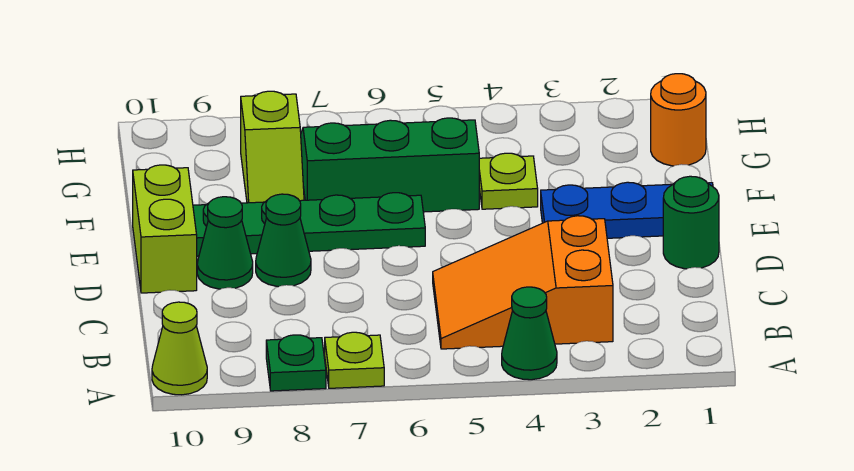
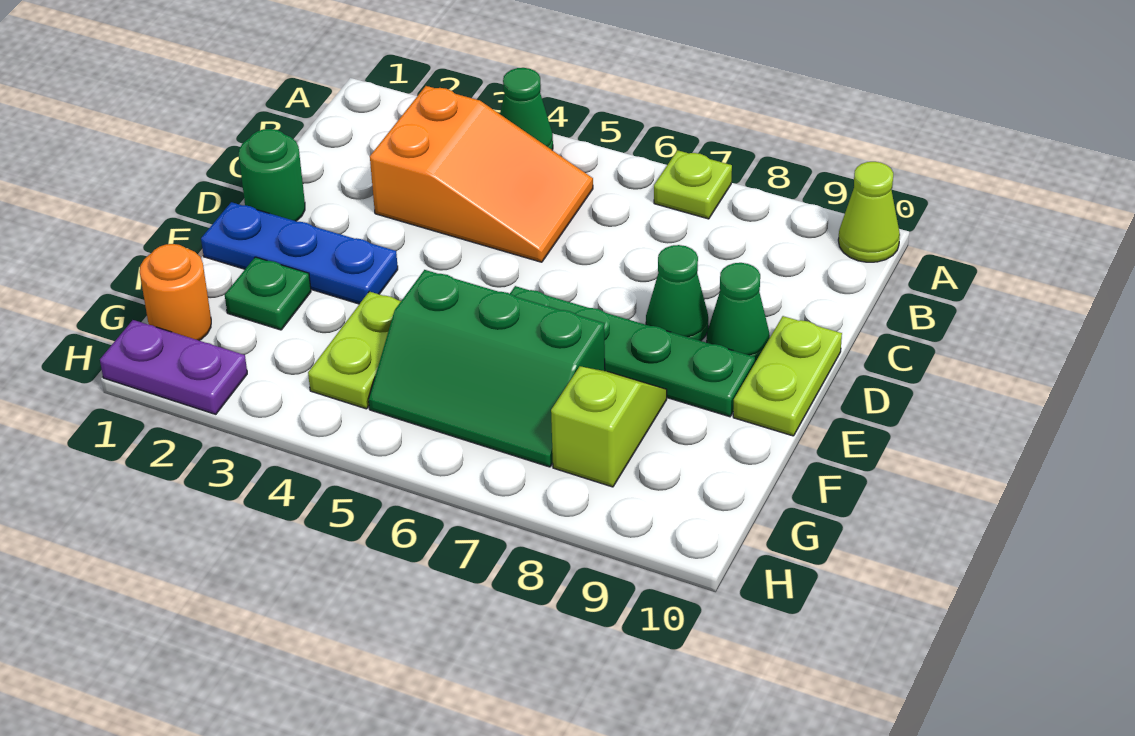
green plate A8 level 1 -> green plate F2 level 1
lime brick D10:E10 level 1 -> lime plate D10:E10 level 1
lime plate F4 level 1 -> lime plate F4:G4 level 1
none -> purple plate H1:H2 level 1

